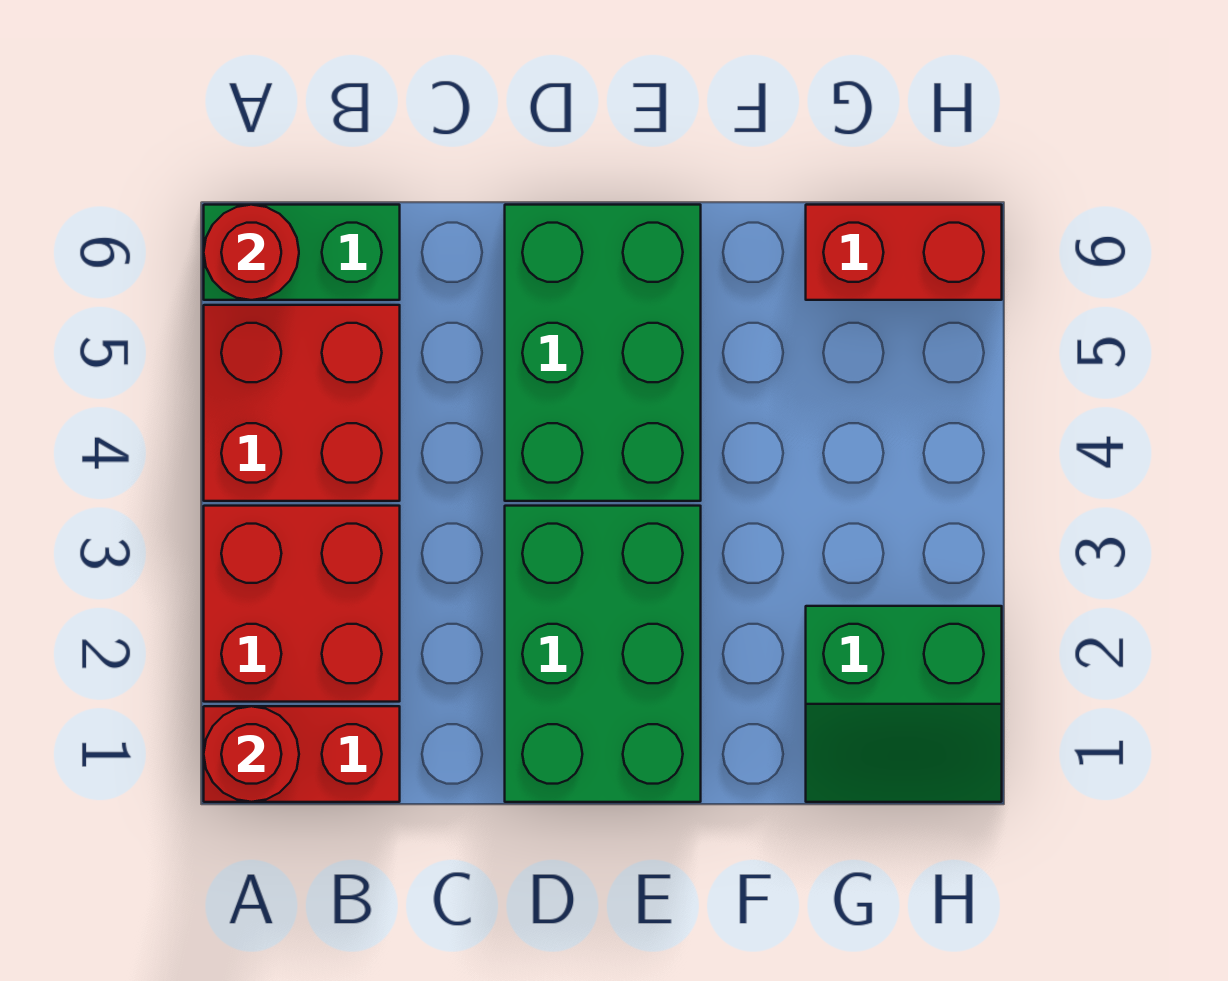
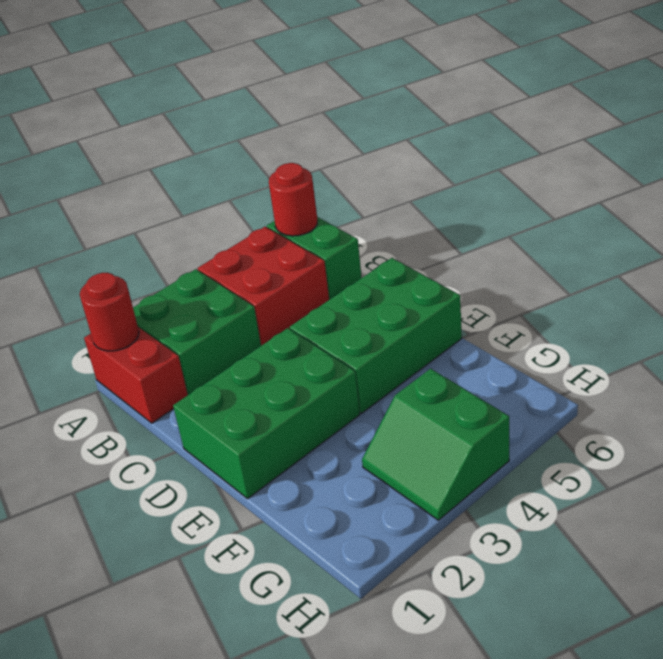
red brick A2:B3 level 1 -> green brick A2:B3 level 1
green slope G1:H2 level 1 top 2 -> green slope G3:H4 level 1 top 4
red brick G6:H6 level 1 -> none

